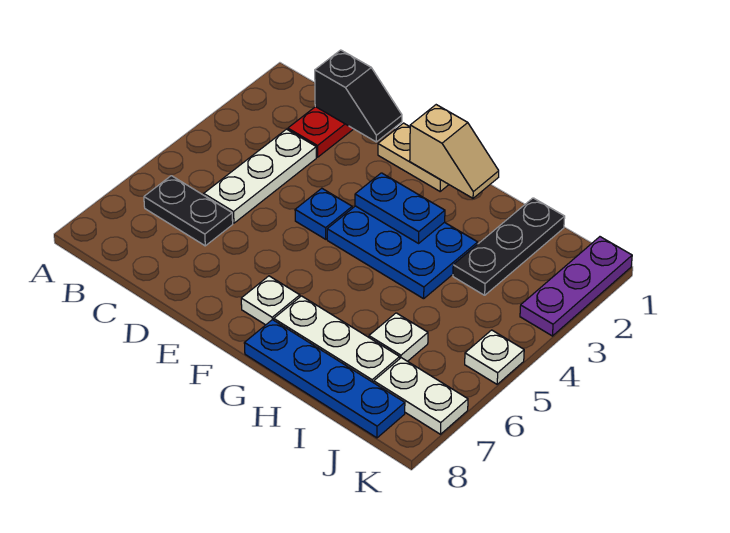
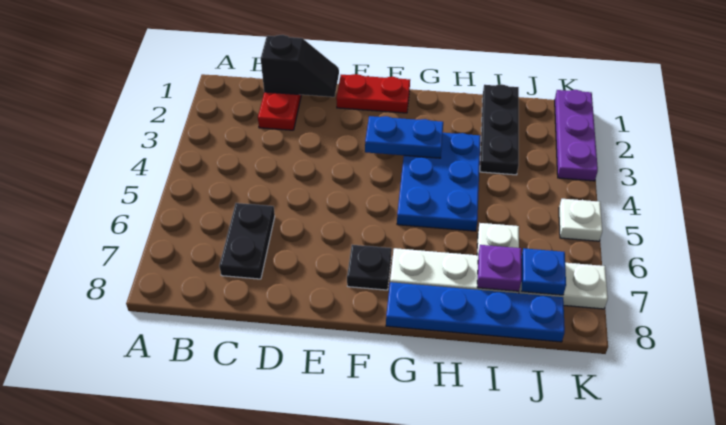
black plate B6:C6 level 1 -> black plate C6:C7 level 1
white plate C3:C5 level 1 -> none
tan plate E1:F1 level 1 -> red plate E1:F1 level 1
blue plate E4 level 1 -> blue plate J7 level 2
tan slope F1:G1 level 2 top F -> none
blue plate F3:H4 level 1 -> blue plate G3:H5 level 1
white plate F7 level 1 -> black plate F7 level 1
none -> purple plate I7 level 2

